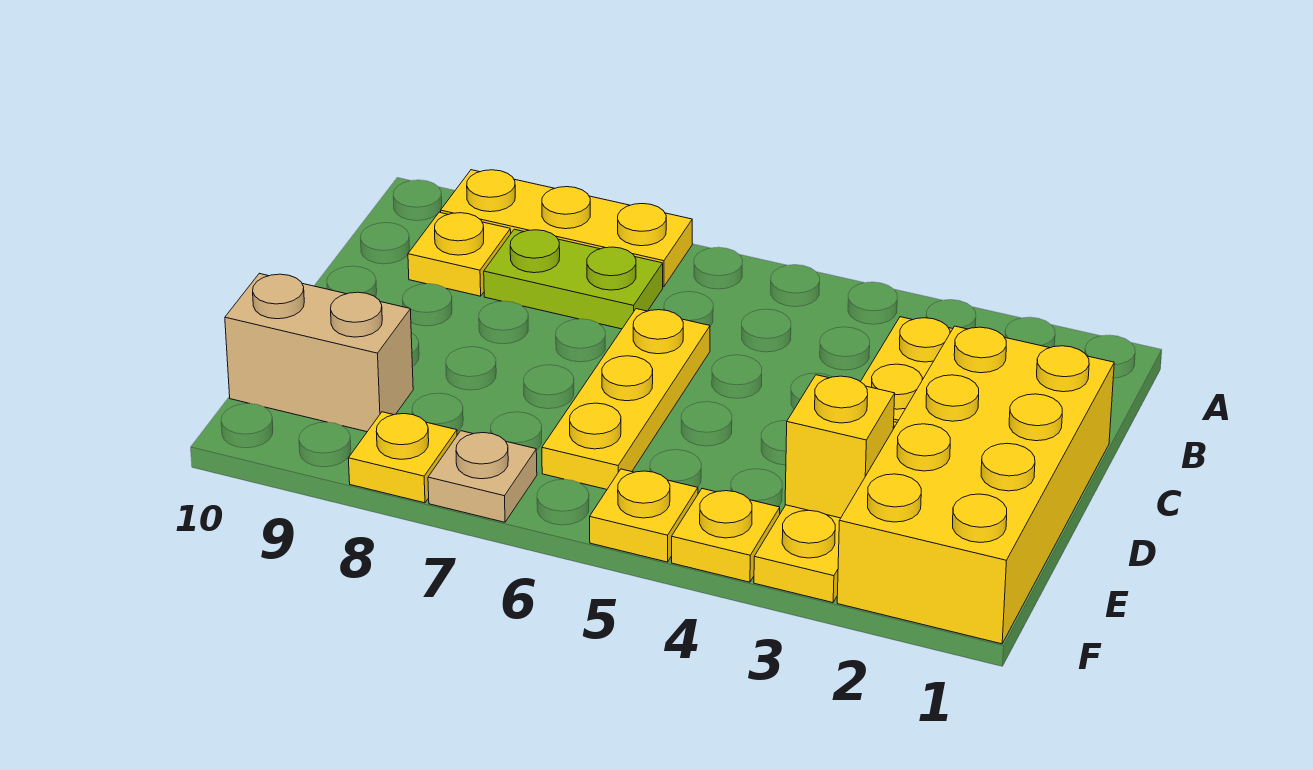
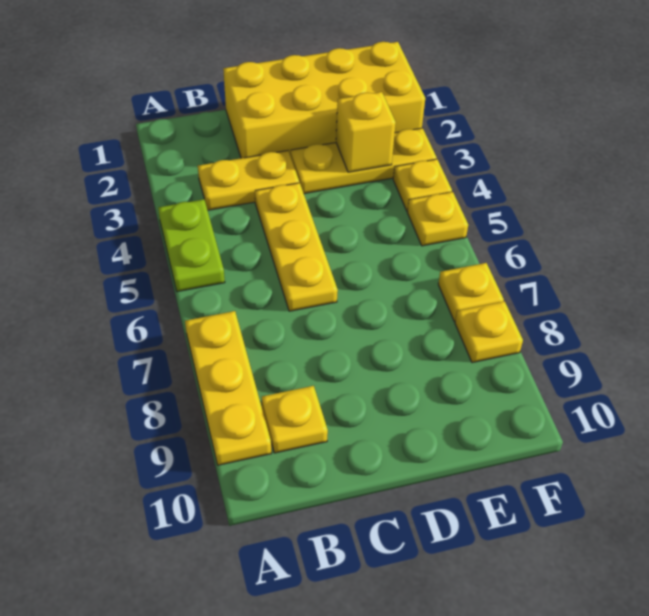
lime plate B7:B8 level 1 -> lime plate A4:A5 level 1
yellow plate C6:E6 level 1 -> yellow plate C4:C6 level 1
tan brick E9:E10 level 1 -> none
tan plate F7 level 1 -> yellow plate F7 level 1

